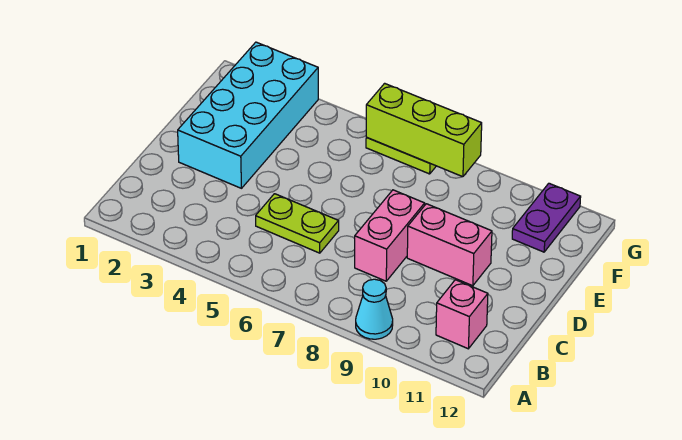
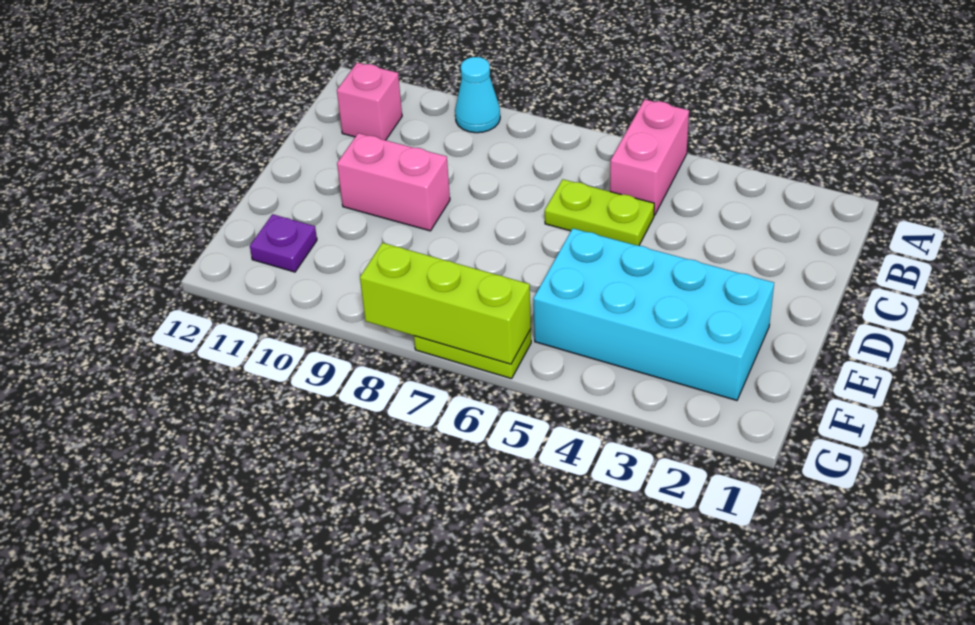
pink brick C8:D8 level 1 -> pink brick A5:B5 level 1
cyan brick D2:G3 level 1 -> cyan brick E2:F5 level 1
purple plate F11:G11 level 1 -> purple plate F11 level 1

